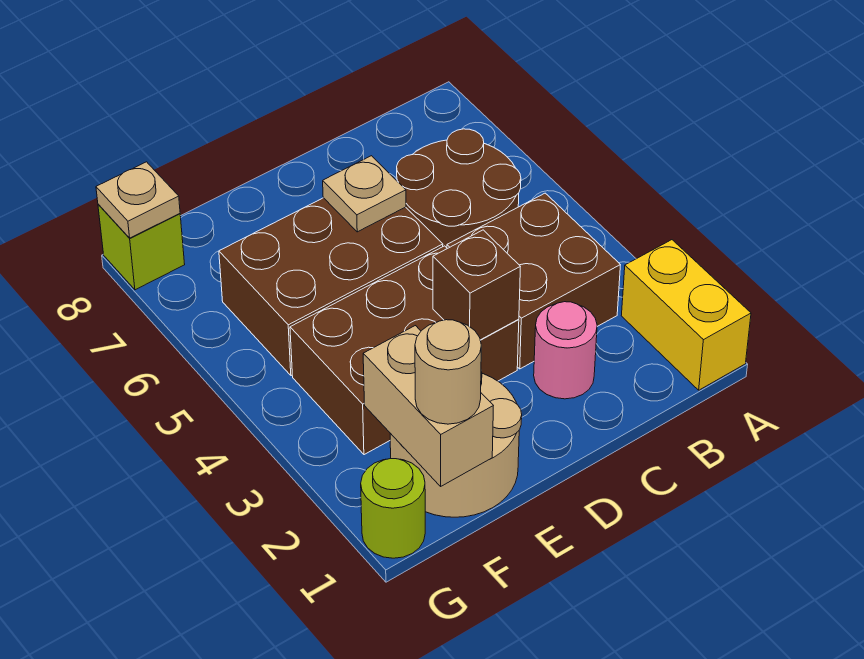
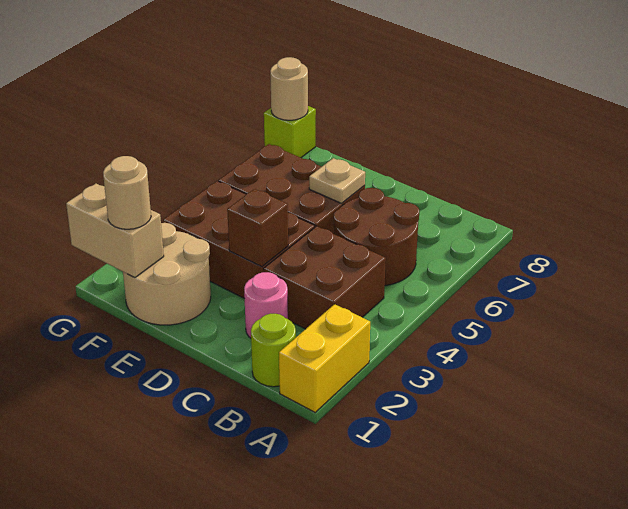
tan brick F1:F2 level 2 -> tan brick F1:G1 level 2
lime round brick G1 level 1 -> lime round brick B1 level 1
tan plate G8 level 2 -> tan round brick G8 level 2

